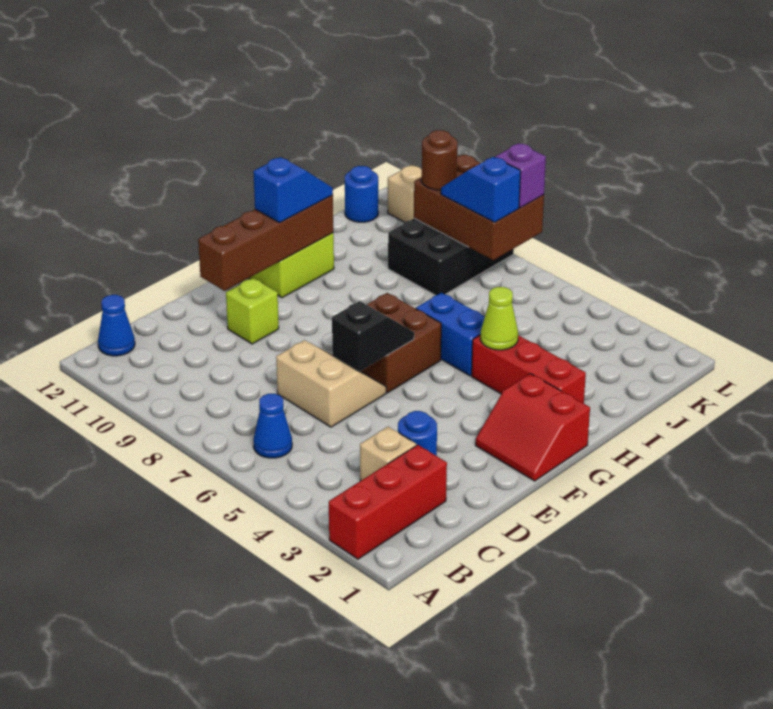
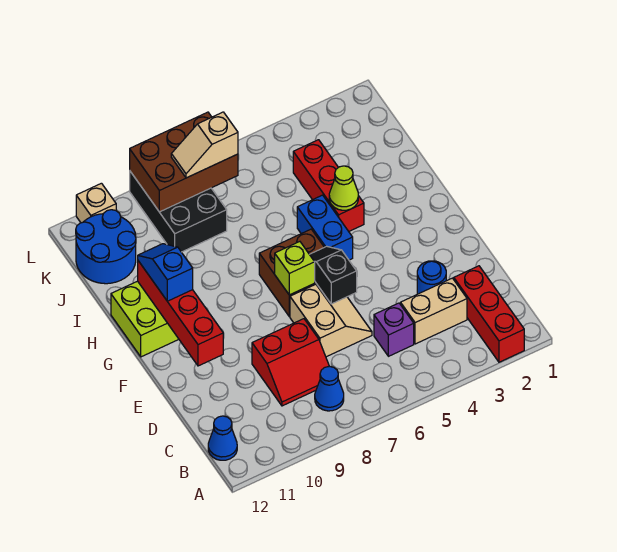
blue cone B6 level 1 -> blue cone B8 level 1
tan brick C3 level 1 -> tan brick C3:C4 level 1
tan slope D6:E7 level 1 top D -> tan slope D6:E7 level 1 top 7
lime brick E10 level 1 -> lime brick F7 level 2
brown brick E11:H11 level 2 -> red brick E11:H11 level 2
red slope F1:G2 level 1 top G -> red slope C8:D9 level 1 top D
red brick H2:H4 level 1 -> red brick H4:J4 level 1
blue brick H5:H6 level 1 -> blue brick G5:H5 level 1
blue slope K7:K8 level 3 top 7 -> tan slope K7:K8 level 3 top 7
brown round brick K9 level 3 -> none
blue round brick K12 level 1 -> blue round brick J11:K12 level 1
purple brick L7 level 3 -> purple brick C5 level 1

